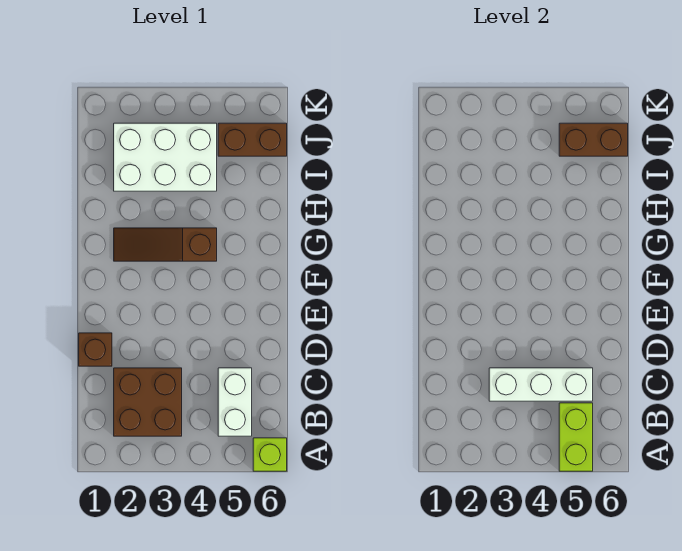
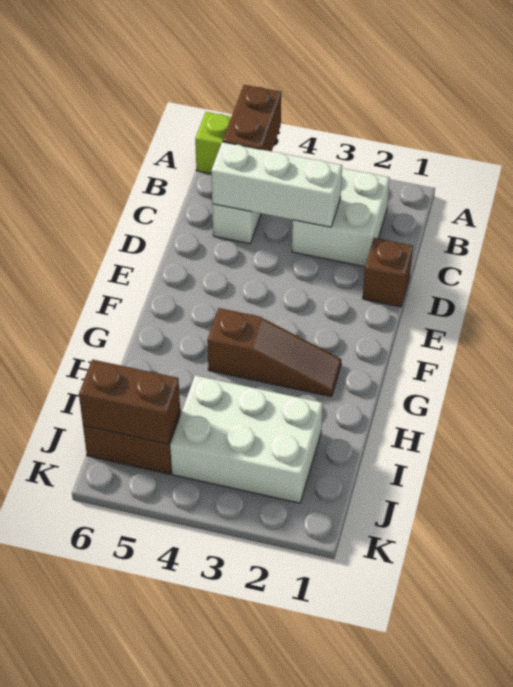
lime brick A5:B5 level 2 -> brown brick A5:B5 level 2
brown brick B2:C3 level 1 -> white brick B2:C3 level 1

